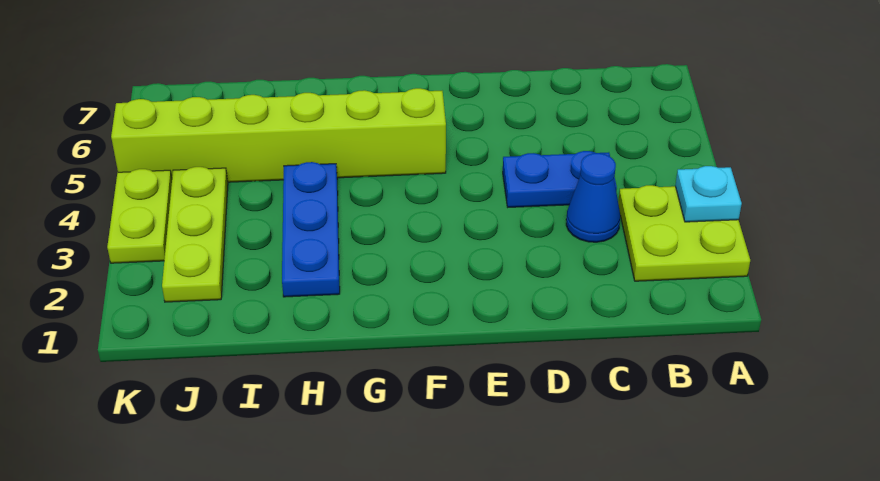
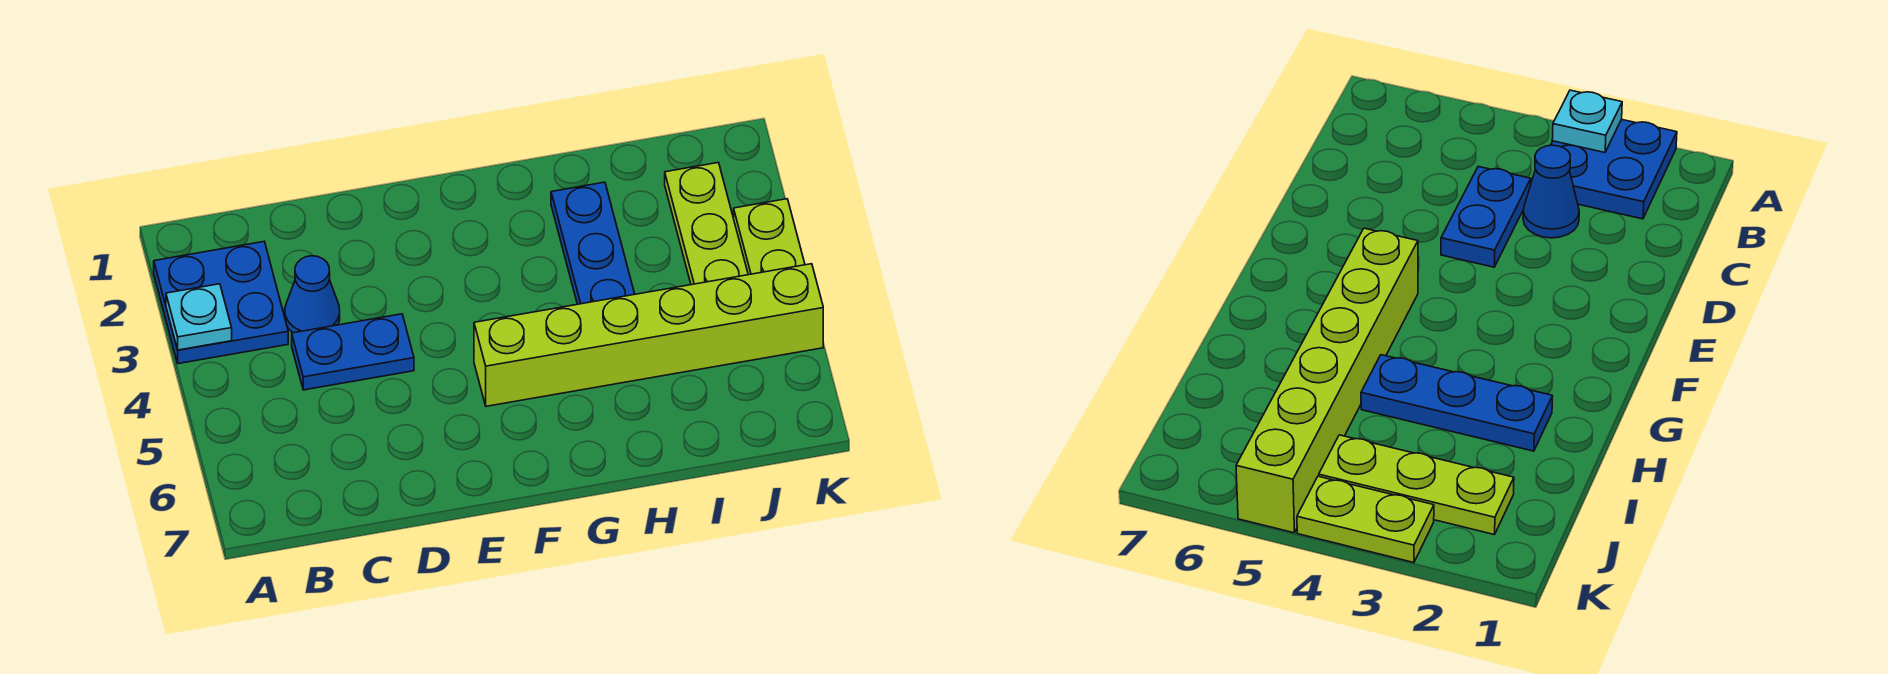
lime plate A2:B3 level 1 -> blue plate A2:B3 level 1

